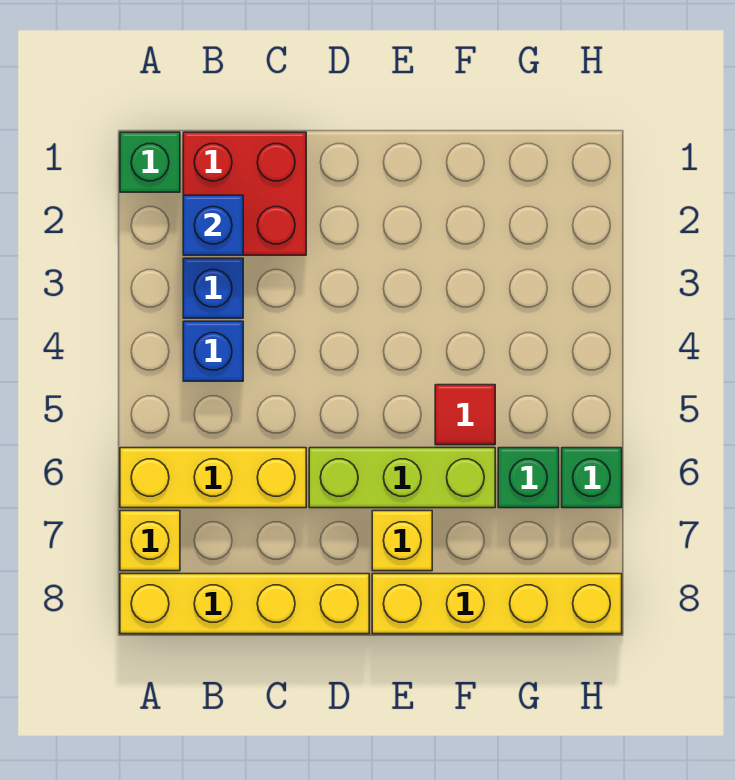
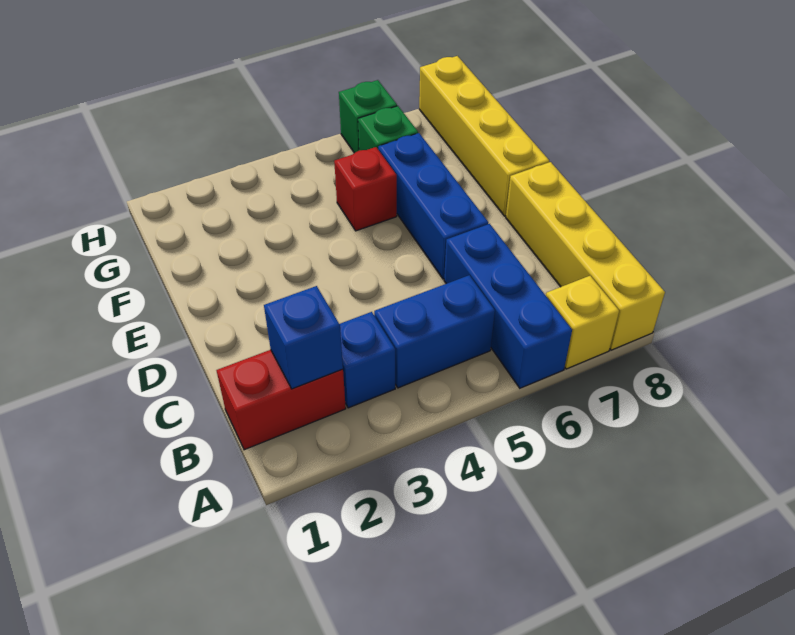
green brick A1 level 1 -> none
yellow brick A6:C6 level 1 -> blue brick A6:C6 level 1
red brick B1:C2 level 1 -> red brick B1:B2 level 1
blue brick B4 level 1 -> blue brick B4:B5 level 1
lime brick D6:F6 level 1 -> blue brick D6:F6 level 1
yellow brick E7 level 1 -> none
red tile F5 level 1 -> red brick F5 level 1

